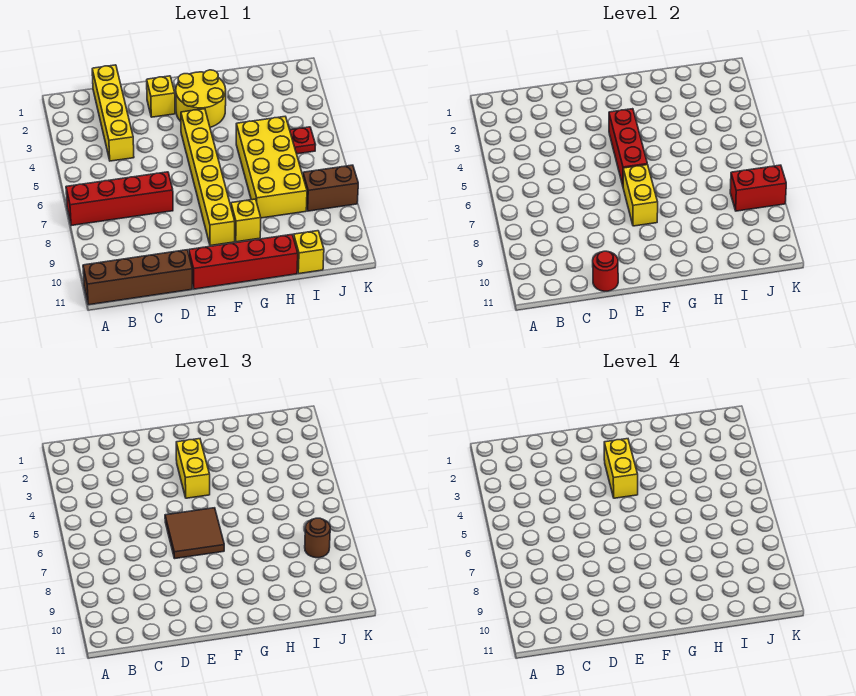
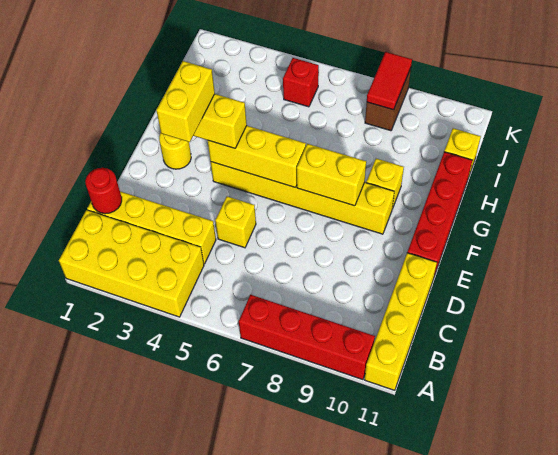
red brick A7:D7 level 1 -> red brick A7:A10 level 1
brown brick A11:D11 level 1 -> yellow brick A11:D11 level 1
red round brick D11 level 2 -> red round brick C1 level 2
yellow brick E2 level 1 -> yellow brick D5 level 1
brown tile E6:F7 level 3 -> none
yellow round brick F2:G3 level 1 -> yellow round brick F2 level 1
yellow brick F3:F4 level 4 -> yellow brick E3:F3 level 4
red brick F4:F6 level 2 -> yellow brick F4:F6 level 2
yellow brick H5:I8 level 1 -> yellow brick A1:B4 level 1
red plate J5 level 1 -> red brick J5 level 1
red brick J8:K8 level 2 -> red tile J8:K8 level 2
brown round brick J8 level 3 -> none

